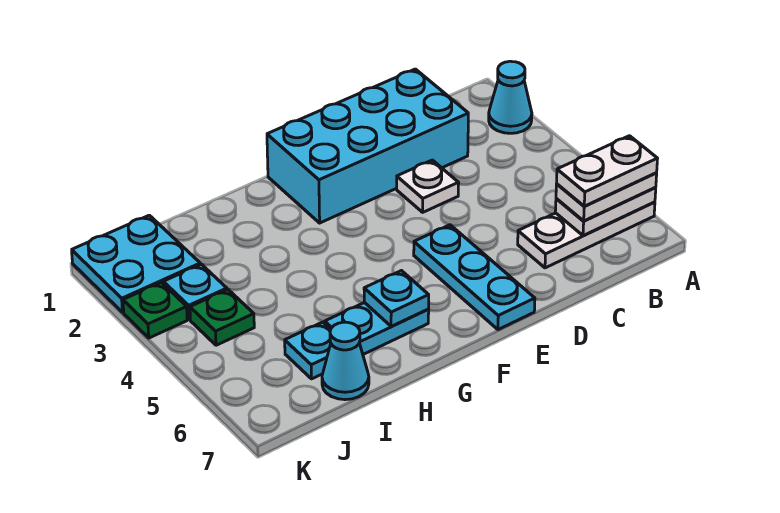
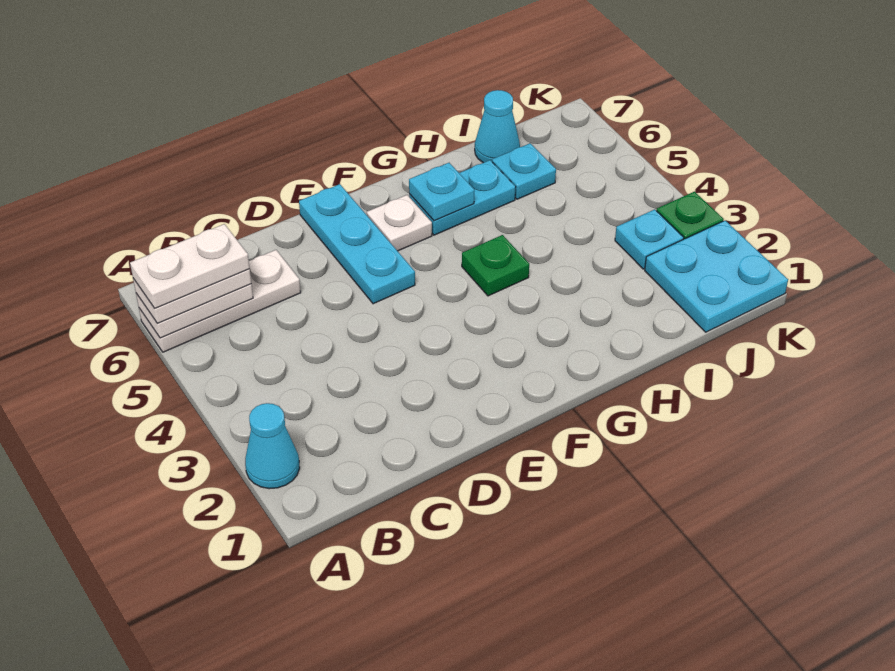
cyan brick C1:F2 level 1 -> none
white plate D3 level 1 -> white plate F6 level 1
green plate J4 level 1 -> green plate G4 level 1

